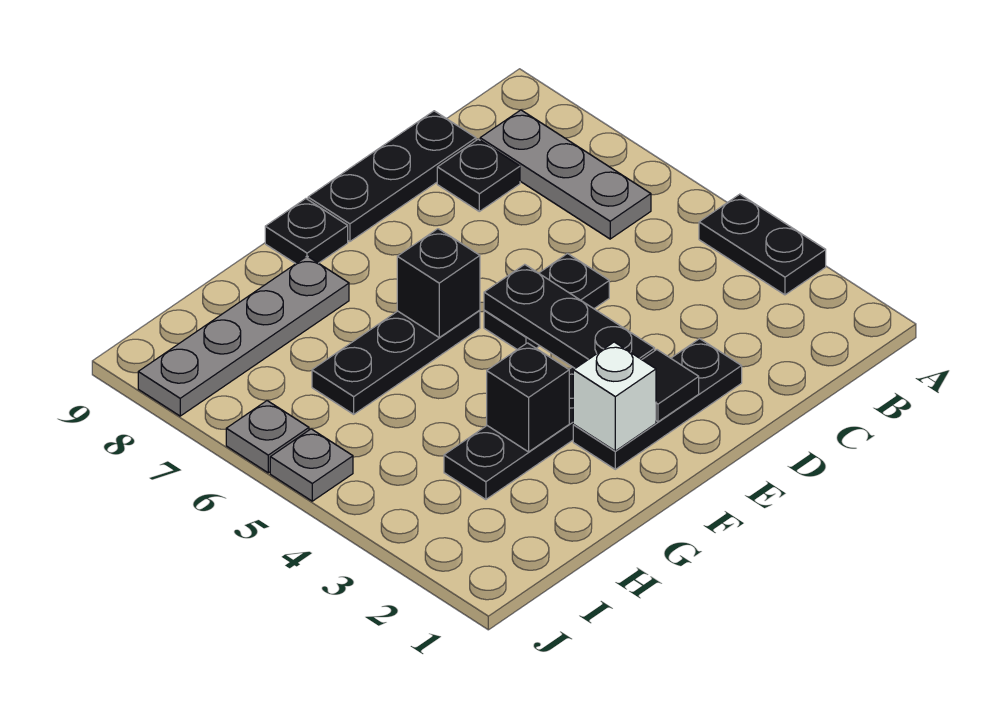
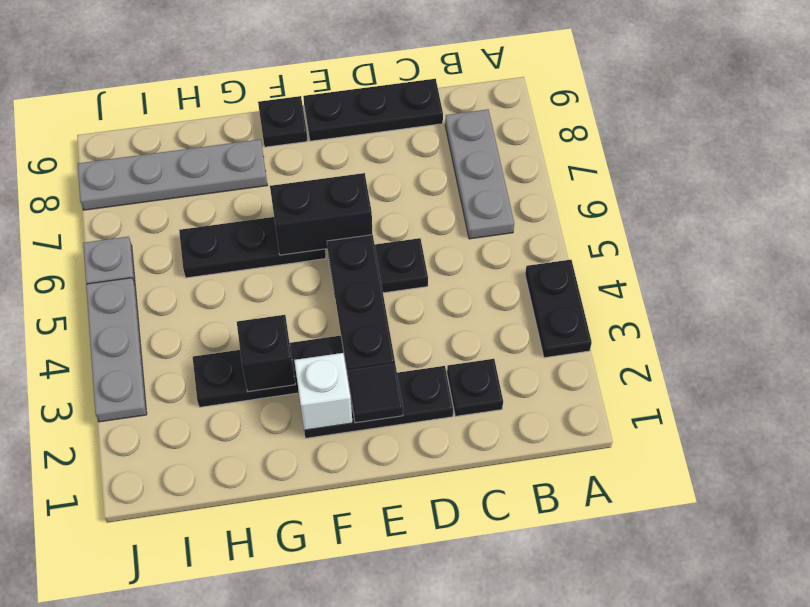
black plate C8 level 1 -> black plate C2 level 1
black brick F6 level 2 -> black brick E6:F6 level 2
grey plate J5 level 1 -> grey plate J3:J5 level 1

